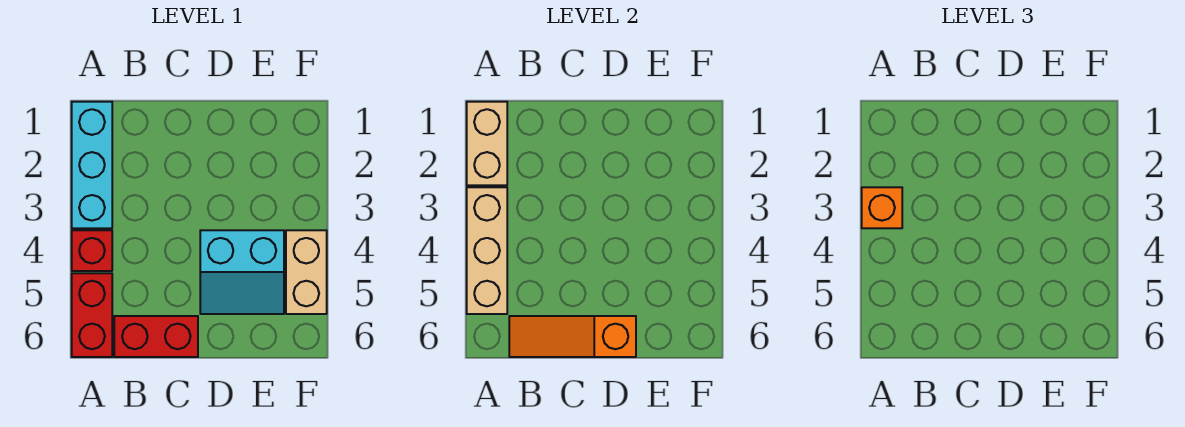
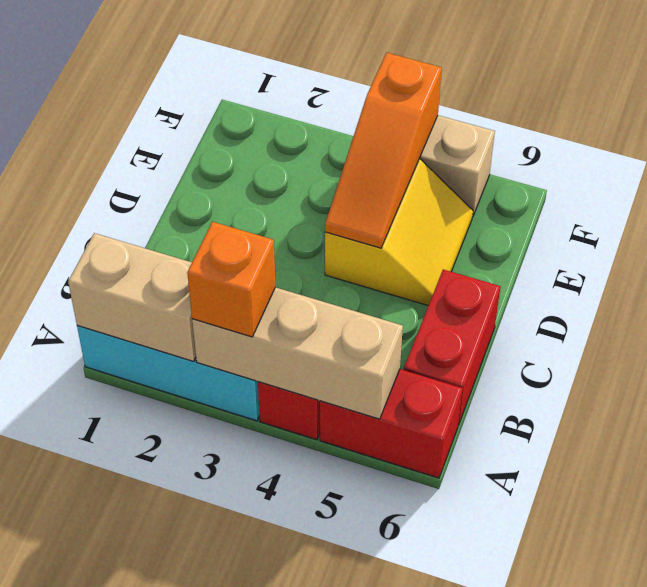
orange slope B6:D6 level 2 top D -> orange slope D4:F4 level 2 top F
cyan slope D4:E5 level 1 top 4 -> yellow slope D4:E5 level 1 top 4

